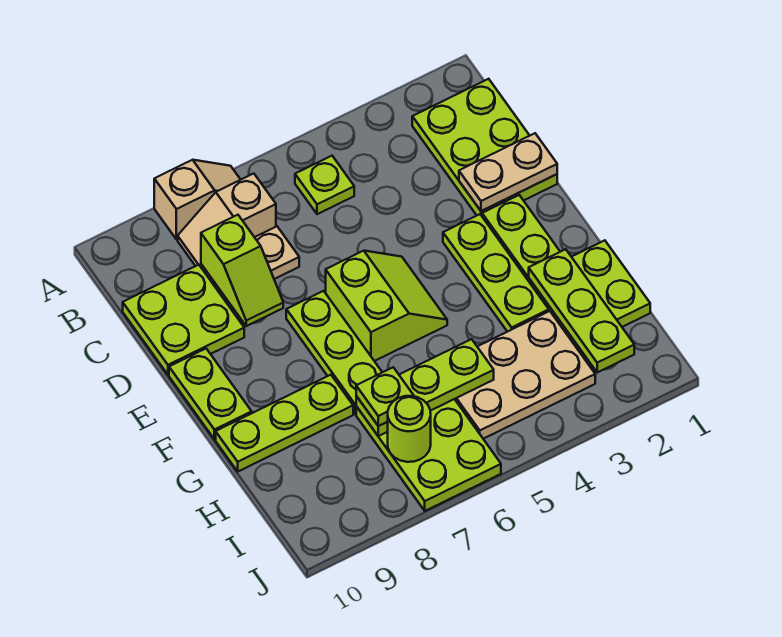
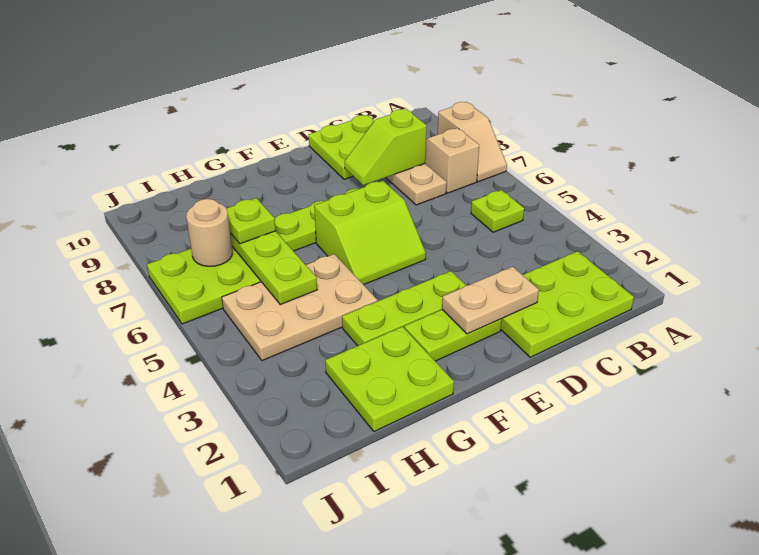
tan plate D1:D2 level 2 -> tan plate D2:E2 level 2
lime plate E10:F10 level 1 -> none
lime plate G2:I2 level 2 -> none
lime plate G8:G10 level 1 -> none
tan plate H3:I5 level 1 -> tan plate G4:I5 level 1
lime round brick I7 level 2 -> tan round brick I7 level 2

